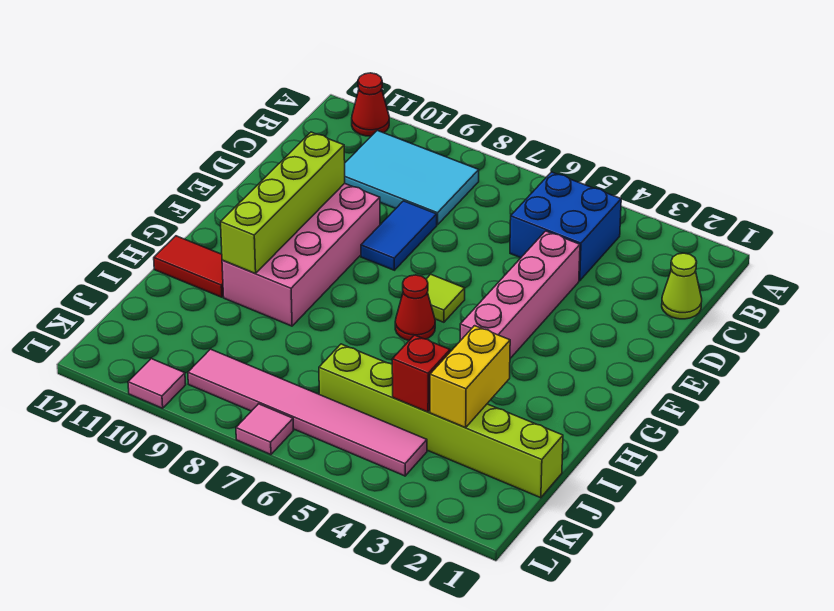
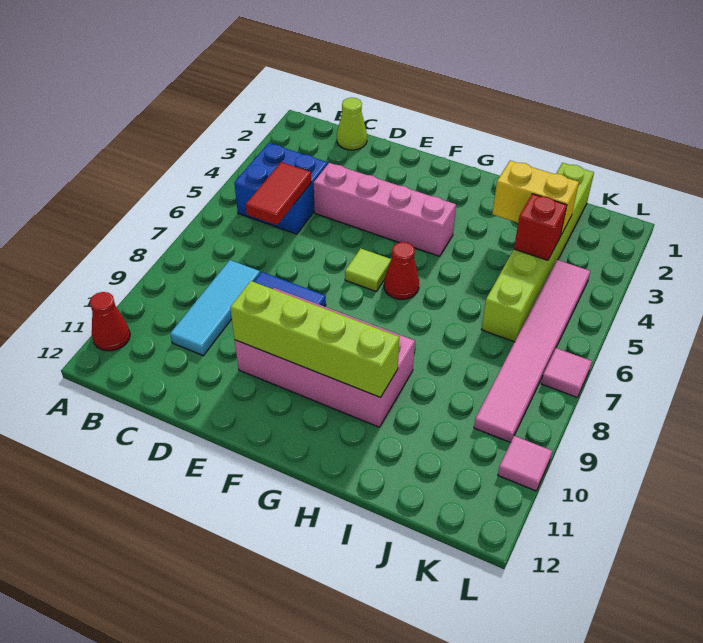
cyan tile B8:C10 level 1 -> cyan tile C8:C10 level 1
red tile H11:H12 level 1 -> red tile C5:C6 level 2

